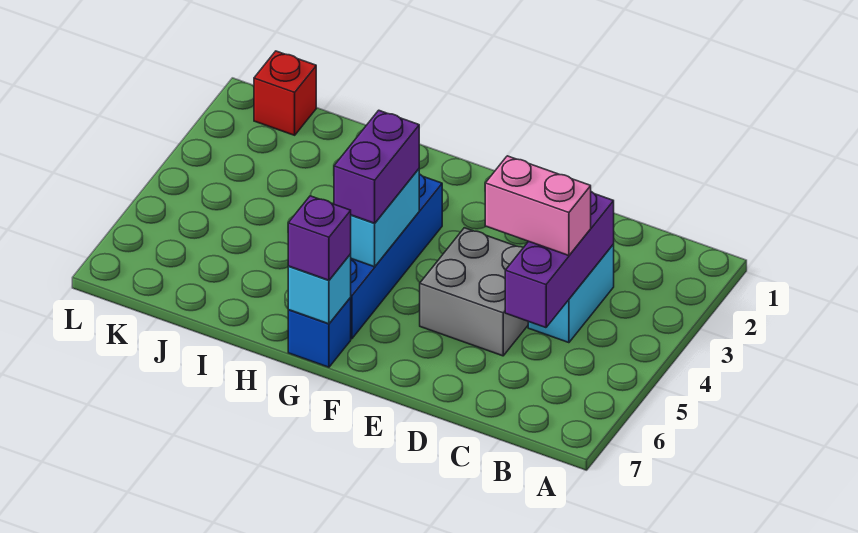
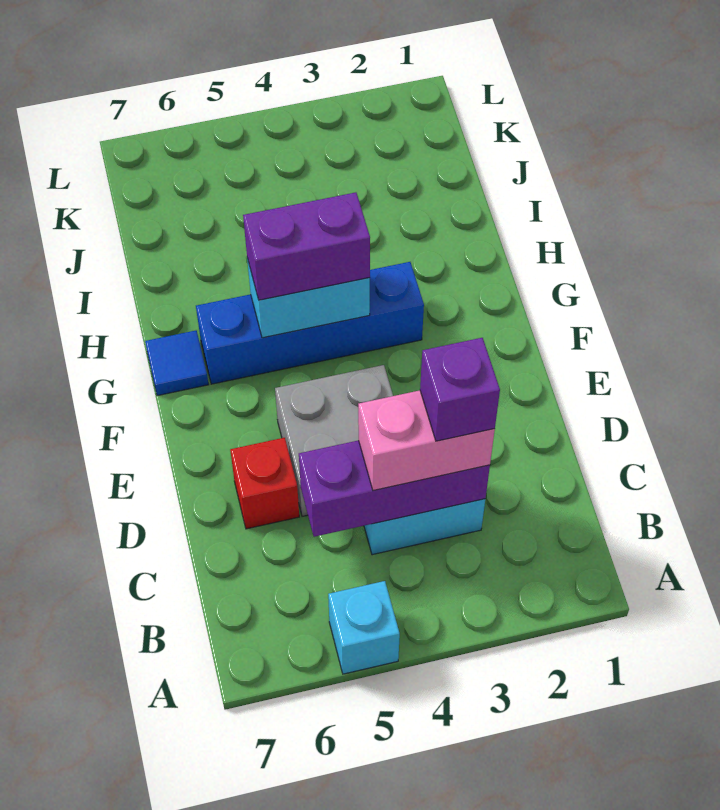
pink brick C4:D4 level 3 -> pink brick C3:C4 level 3
blue brick G7 level 1 -> blue tile G7 level 1
cyan brick G7 level 2 -> cyan brick A5 level 1
purple brick G7 level 3 -> purple brick C3 level 4
red brick K1 level 1 -> red brick D6 level 1

